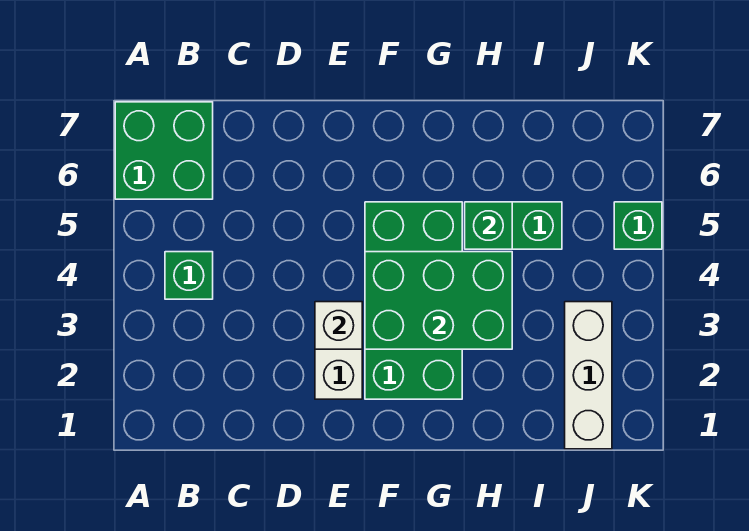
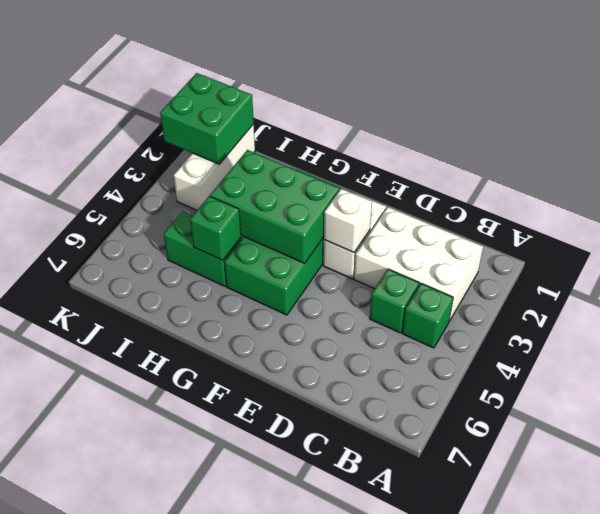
green brick A6:B7 level 1 -> green brick J1:K2 level 2
none -> white brick B2:D3 level 1
green brick K5 level 1 -> green brick C4 level 1

